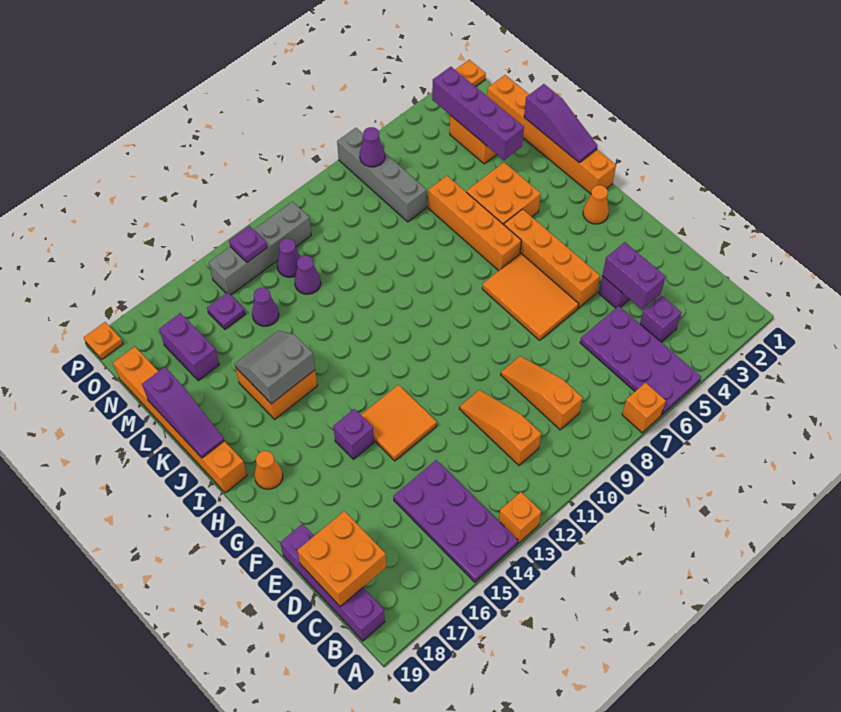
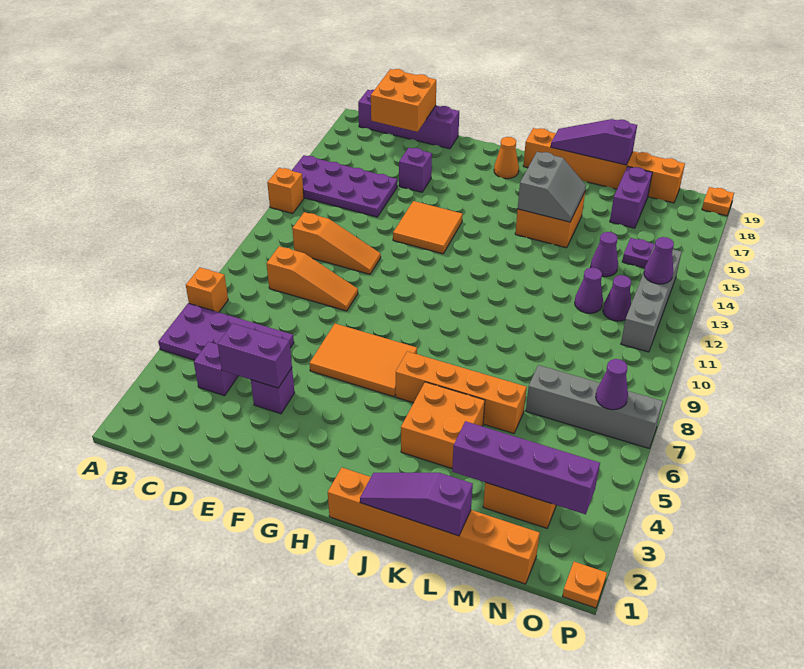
orange brick F5:I5 level 1 -> none
purple brick G15 level 1 -> purple brick E16 level 1
orange cone H2 level 1 -> none
purple brick M17:N17 level 1 -> purple brick M17:M18 level 1
purple plate O13 level 2 -> purple cone O13 level 2

